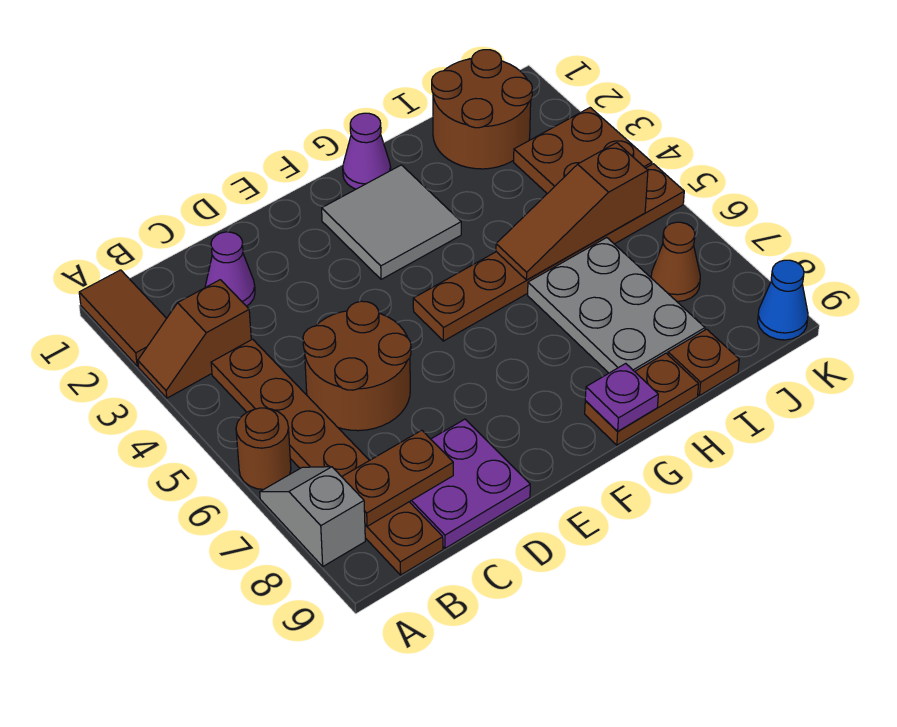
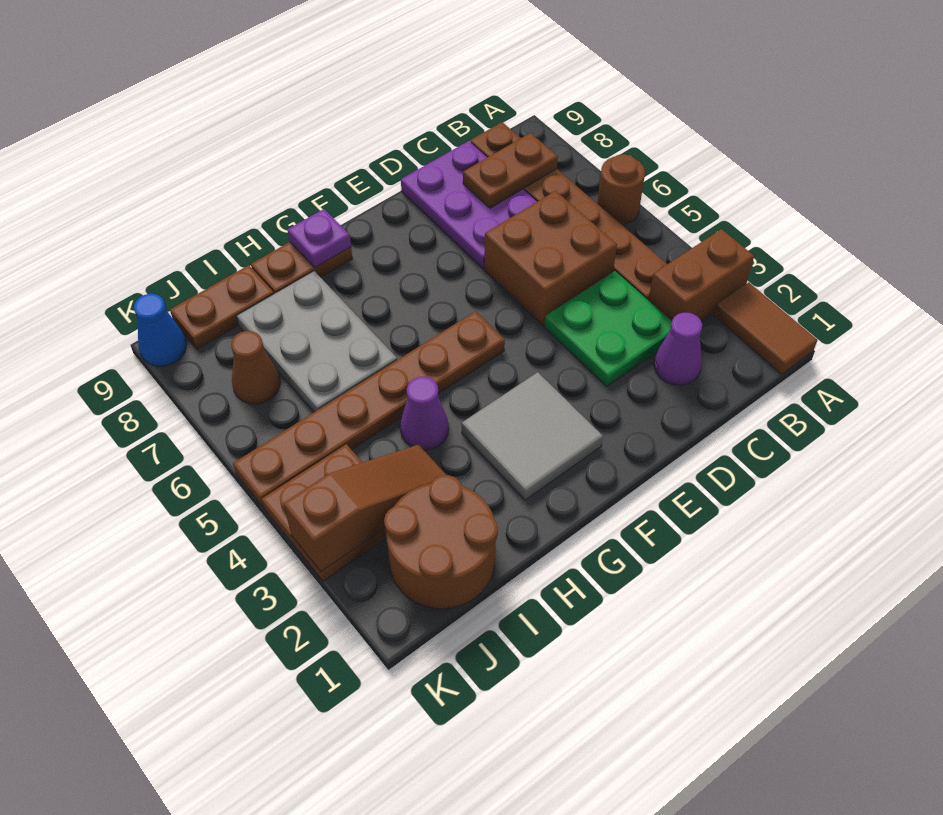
brown slope A3:B3 level 1 top B -> brown brick A3:B3 level 1
grey slope A7:A8 level 1 top 8 -> none
none -> green plate C3:D4 level 1
brown round brick C5:D6 level 1 -> brown brick C5:D6 level 1
purple plate C8:D9 level 1 -> purple plate C7:D9 level 1
purple cone G1 level 1 -> purple cone H4 level 1
brown slope H5:J5 level 2 top J -> brown slope I3:K3 level 2 top K
brown plate I9 level 1 -> brown plate I9:J9 level 1

